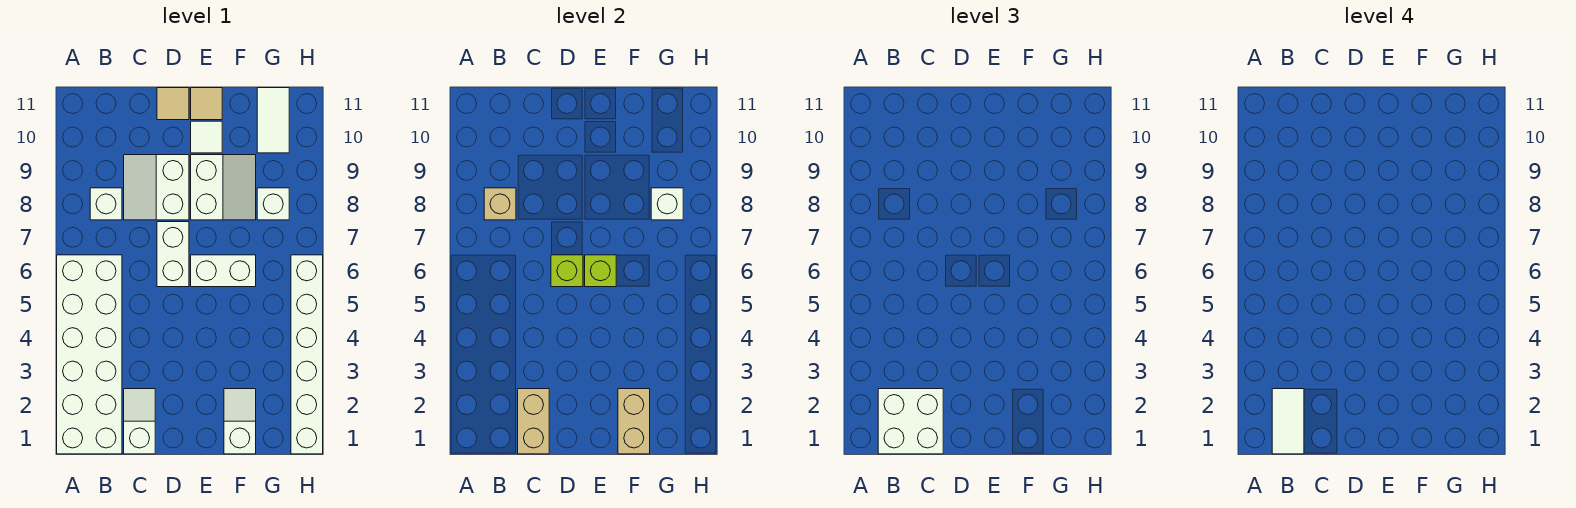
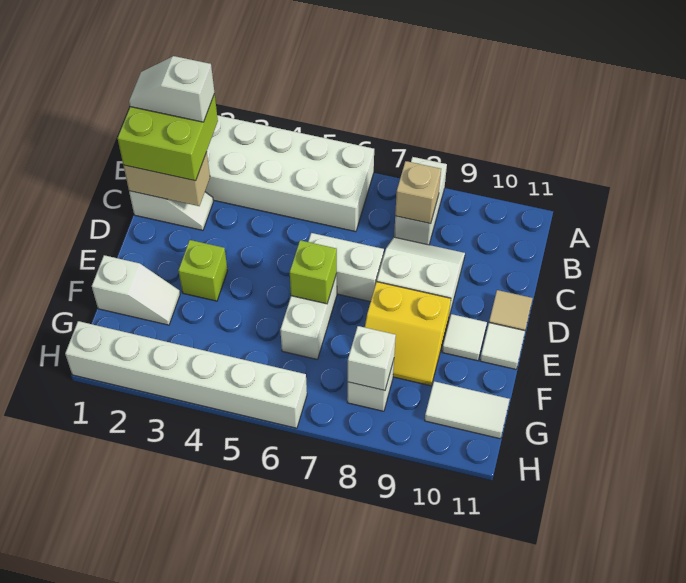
white brick B1:C2 level 3 -> lime brick B1:C2 level 3
white tile B1:B2 level 4 -> white slope B1:B2 level 4 top 2
white brick B8 level 1 -> white brick A8:B8 level 1
lime brick D6 level 2 -> lime brick E3 level 1
white slope E8:F9 level 1 top E -> yellow slope E8:F9 level 1 top E
tan tile E11 level 1 -> white tile E11 level 1
tan brick F1:F2 level 2 -> none

